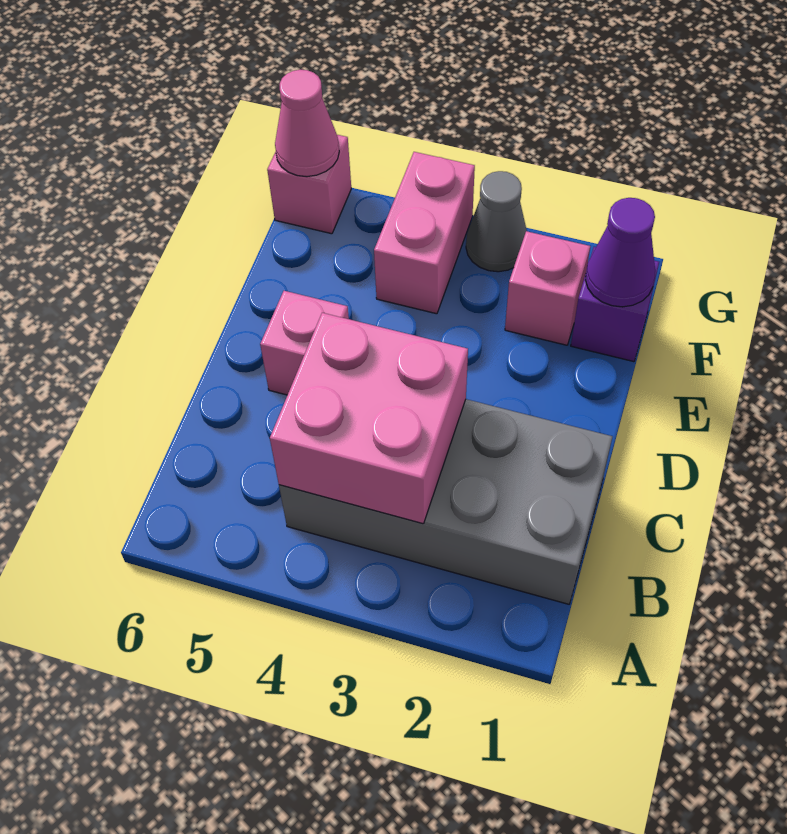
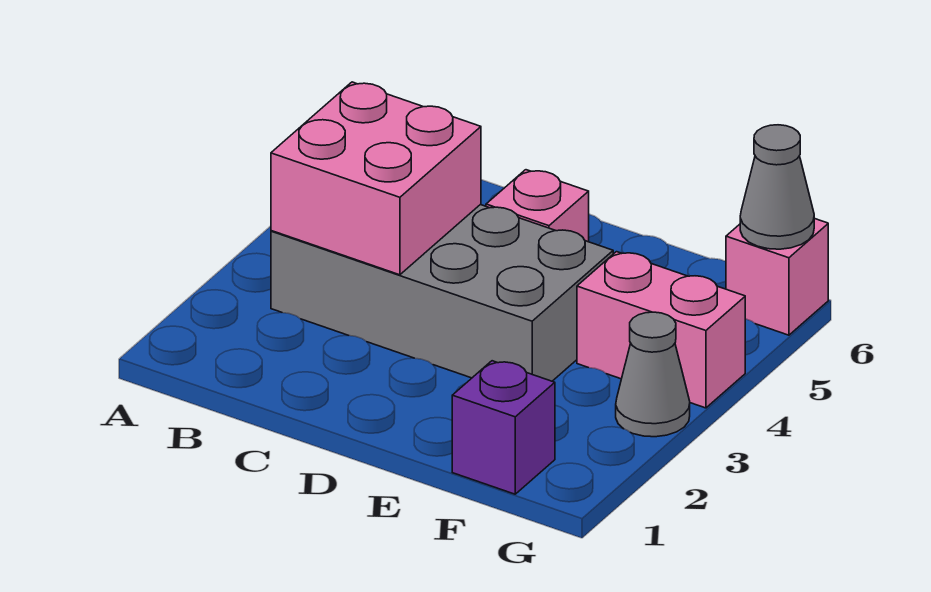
grey brick B1:C4 level 1 -> grey brick B3:E4 level 1
purple cone F1 level 2 -> none
pink brick F2 level 1 -> none
pink cone G6 level 2 -> grey cone G6 level 2

